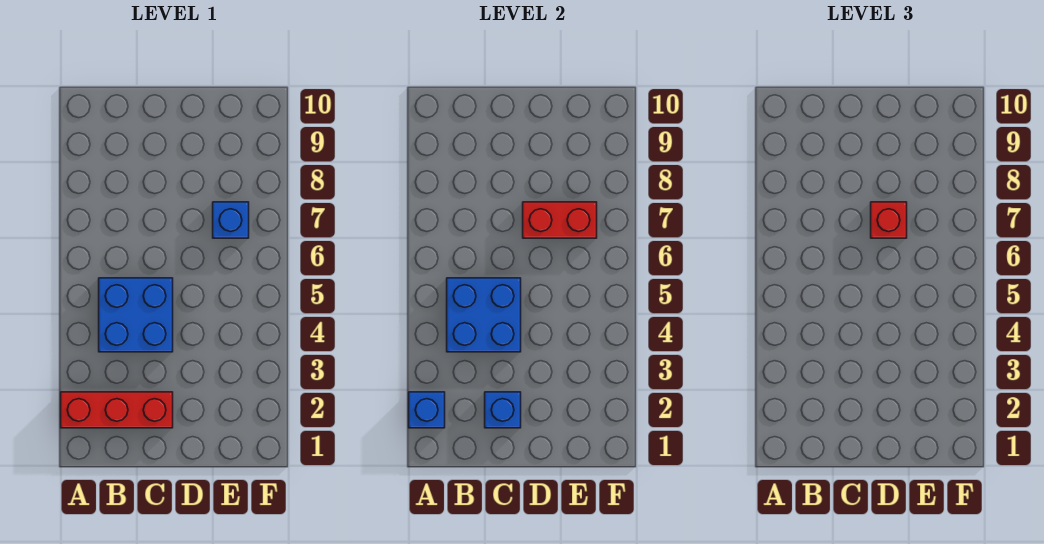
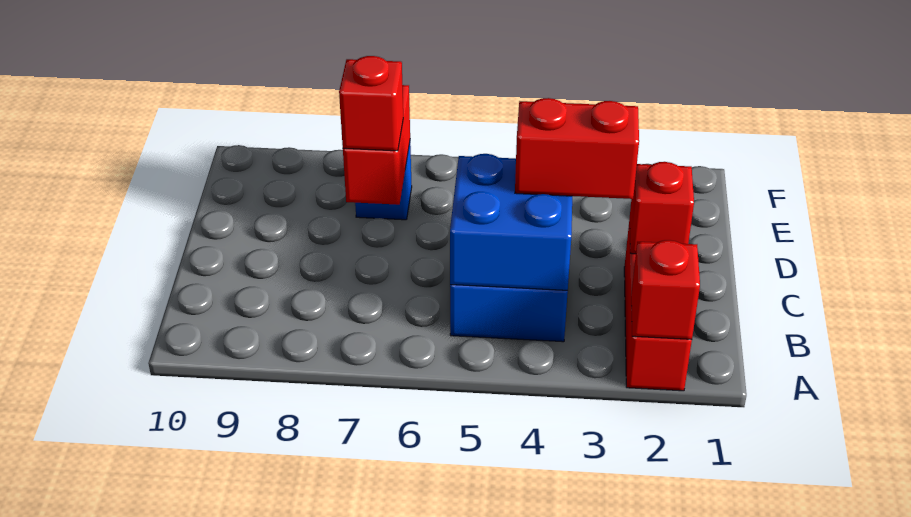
blue brick A2 level 2 -> red brick A2 level 2
blue brick C2 level 2 -> red brick C2 level 2
none -> red brick C3:C4 level 3

